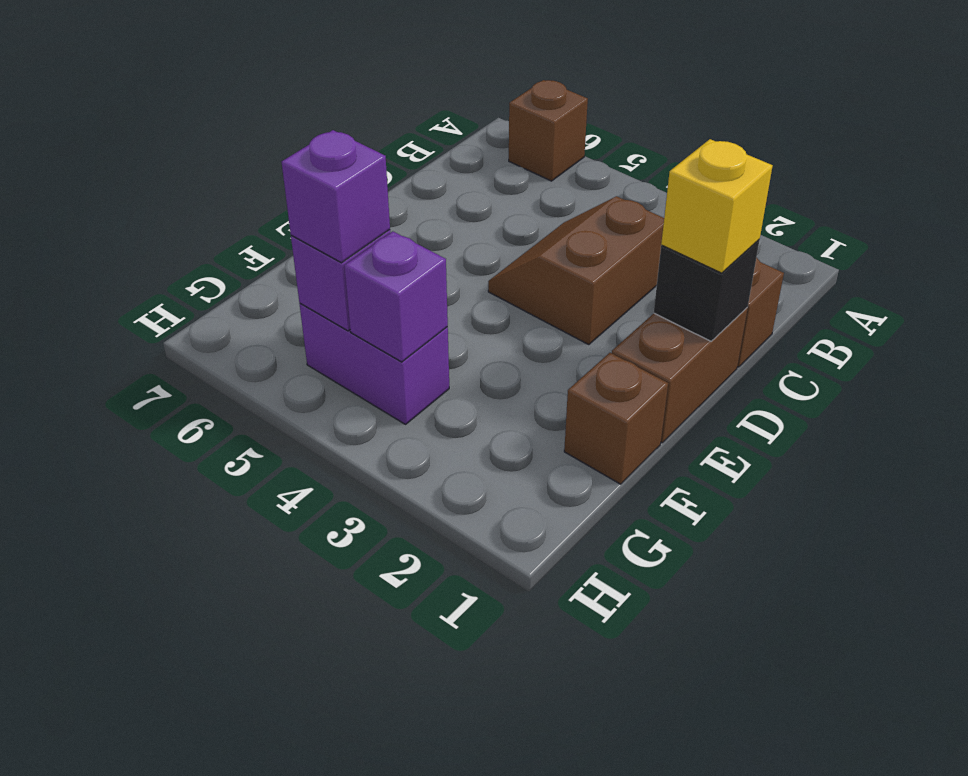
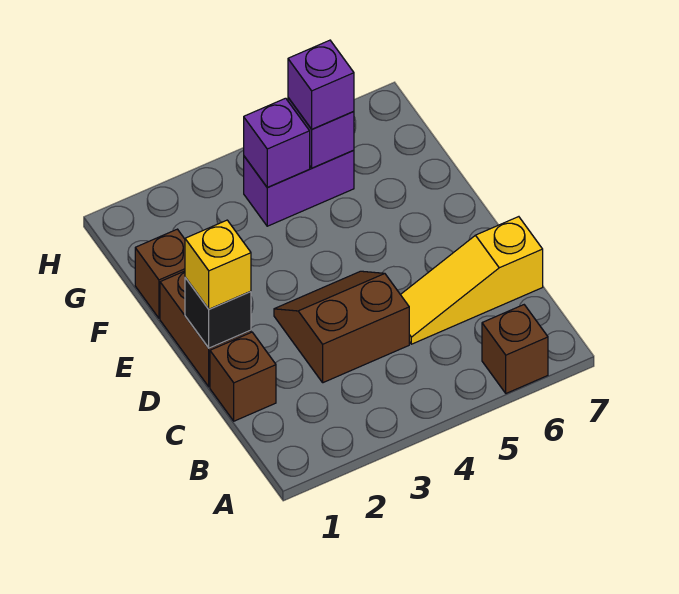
brown slope C3:D4 level 1 top 3 -> brown slope C3:D4 level 1 top C
none -> yellow slope C5:C7 level 1 top 7

